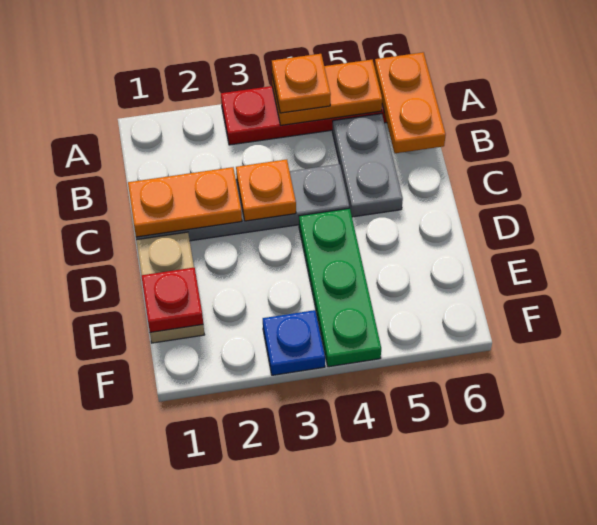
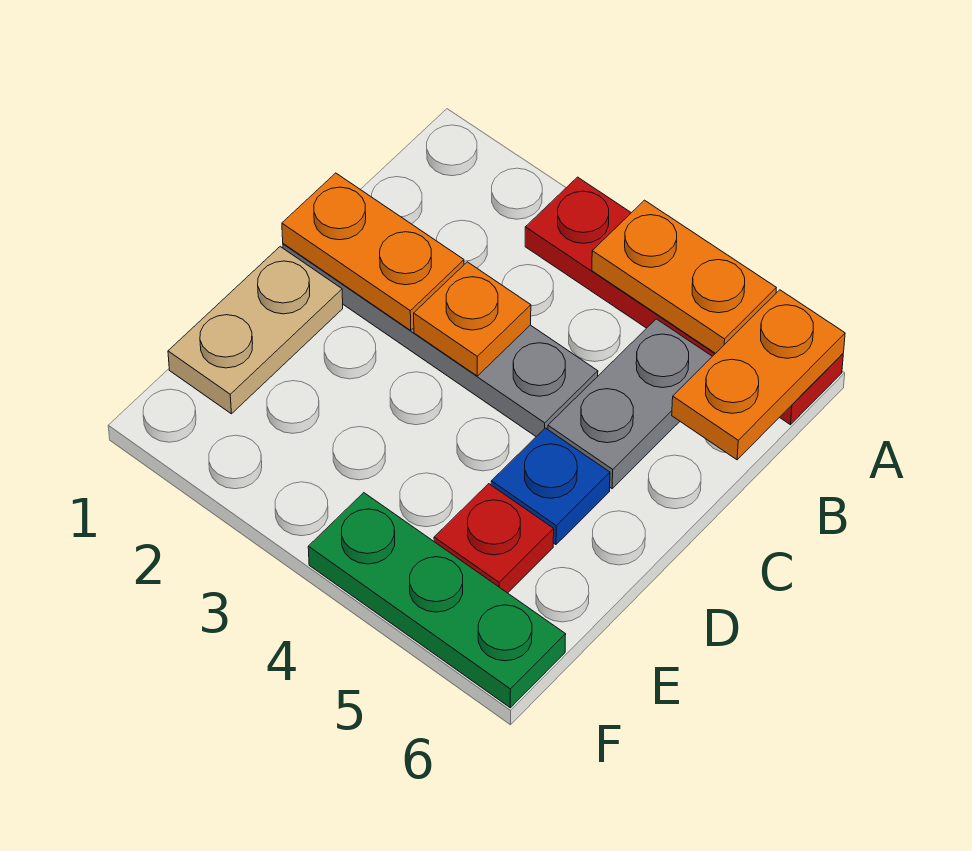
orange plate A4 level 3 -> none
green plate D4:F4 level 1 -> green plate F4:F6 level 1
red plate E1 level 2 -> red plate E5 level 1
blue plate F3 level 1 -> blue plate D5 level 1

